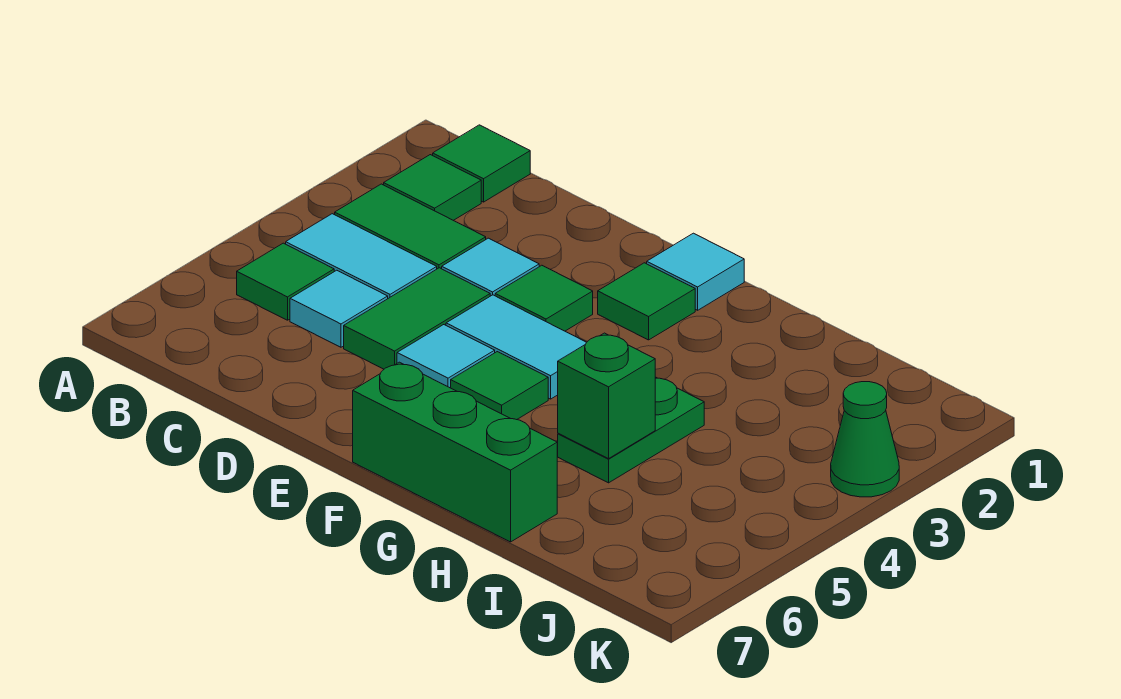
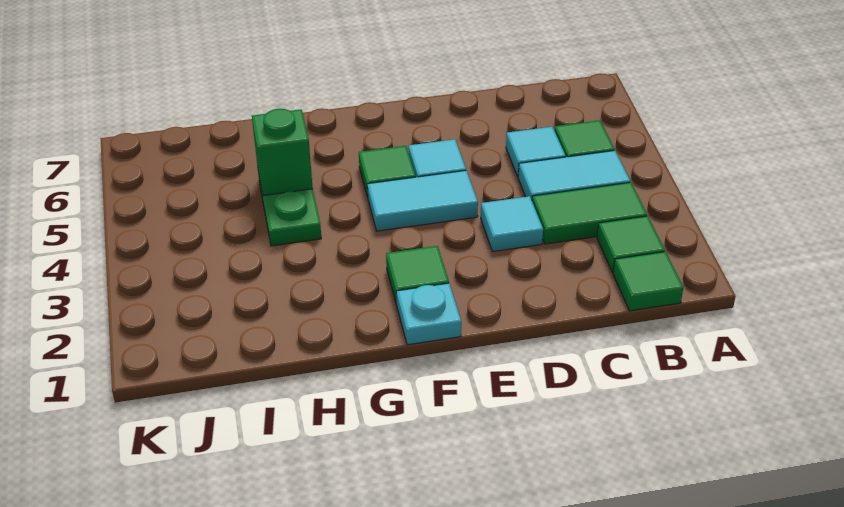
green tile D4:D5 level 1 -> none
green tile E3 level 1 -> none
cyan tile F1 level 1 -> cyan plate F1 level 1
green brick F7:H7 level 1 -> none
green cone K3 level 1 -> none

